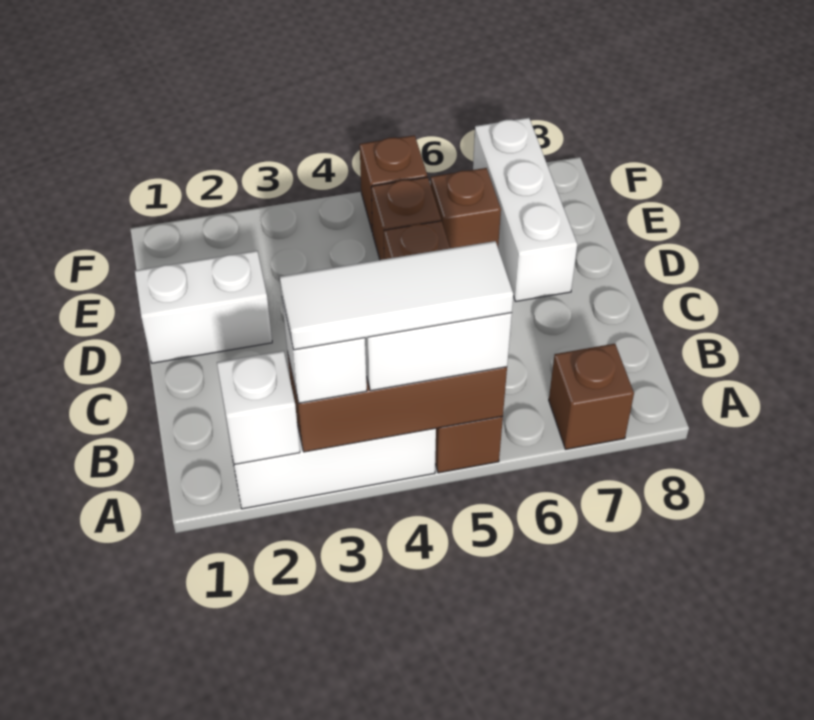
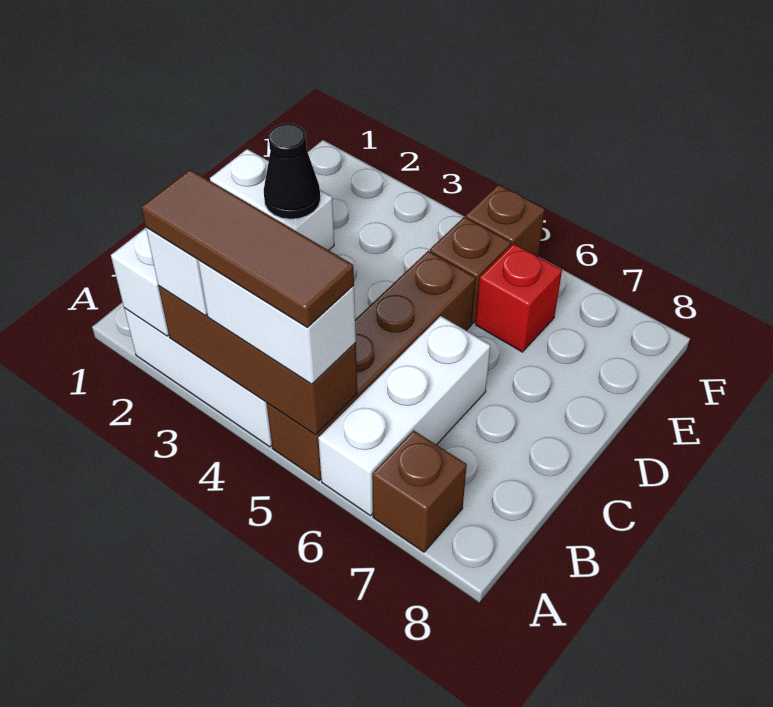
white tile A3:A5 level 4 -> brown tile A3:A5 level 4
none -> black cone D2 level 2
white brick D7:F7 level 1 -> white brick A6:C6 level 1
brown brick E6 level 1 -> red brick E6 level 1

